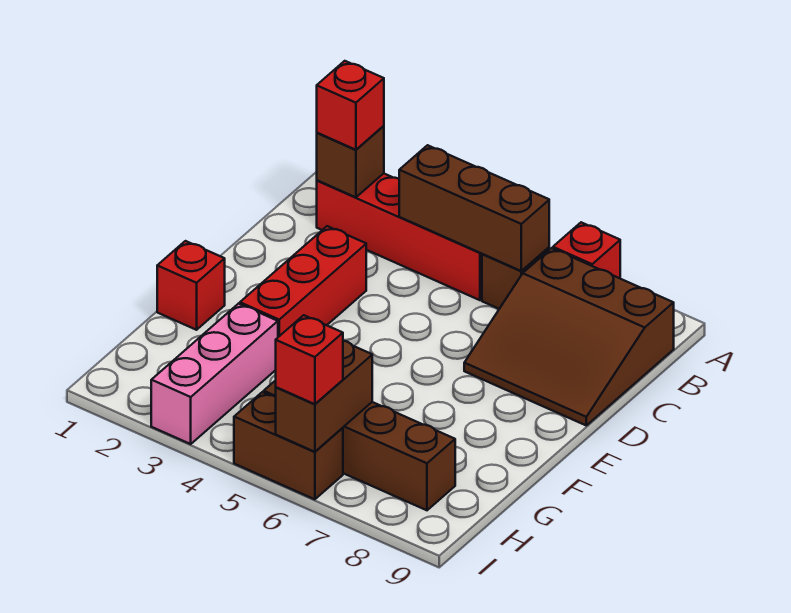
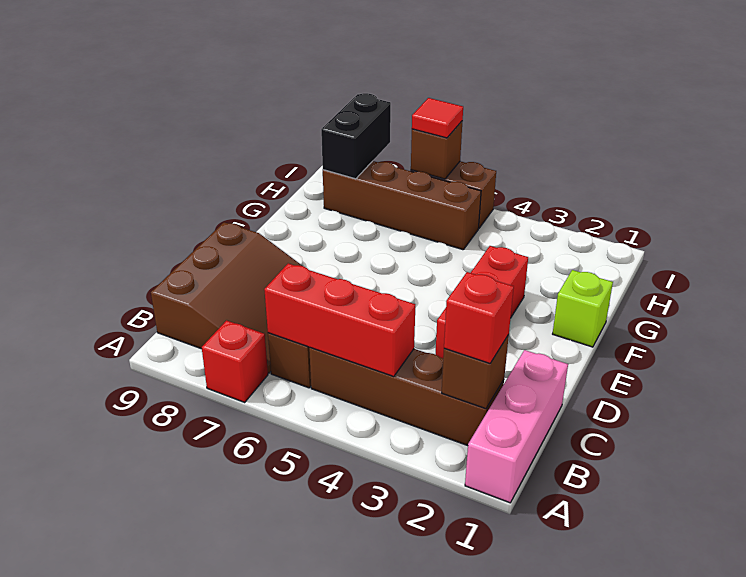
red brick B2:B5 level 1 -> brown brick B2:B5 level 1
brown brick B4:B6 level 2 -> red brick B4:B6 level 2
brown slope B7:D9 level 1 top B -> brown slope B7:D9 level 1 top 9
red brick F1 level 1 -> lime brick F1 level 1
pink brick G3:I3 level 1 -> pink brick A1:C1 level 1
brown brick H6:I6 level 2 -> brown brick I6 level 2
none -> black brick H8:I8 level 2
red brick I6 level 3 -> red tile I6 level 3

